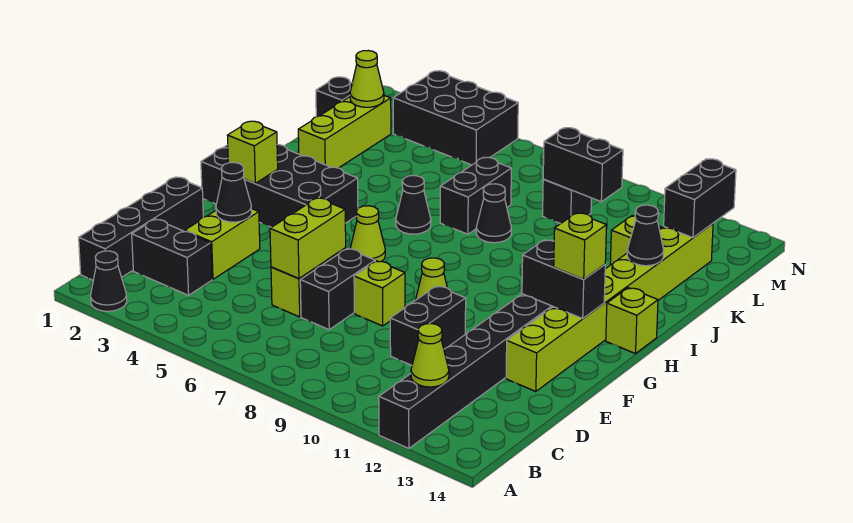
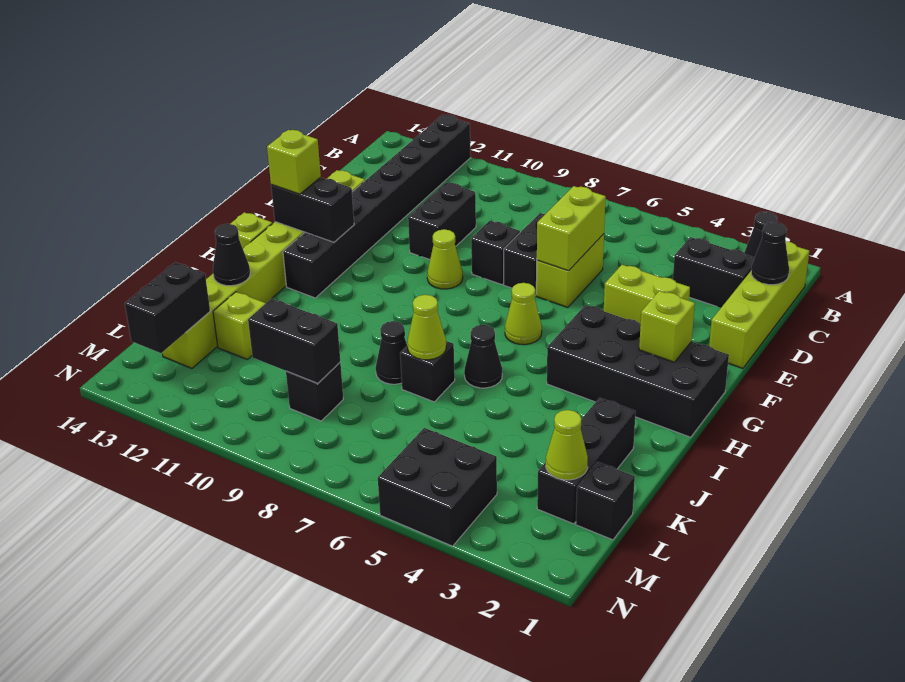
black brick B1:E1 level 1 -> lime brick B1:E1 level 1
lime cone B12 level 2 -> lime cone J7 level 2
lime brick D3:E3 level 1 -> lime brick E3:E4 level 1
black cone E3 level 2 -> black cone C1 level 2
lime brick E8 level 1 -> black brick E8 level 1
lime brick J2:L2 level 1 -> black brick J2:L2 level 1
black brick J7:K7 level 1 -> black brick J7 level 1
black brick M3:N5 level 1 -> black brick M4:N5 level 1

